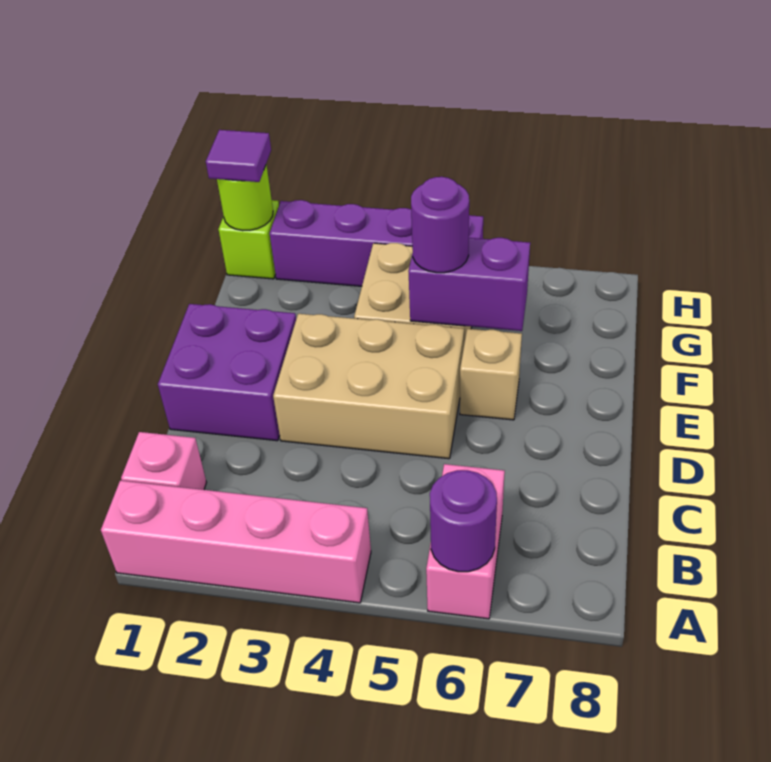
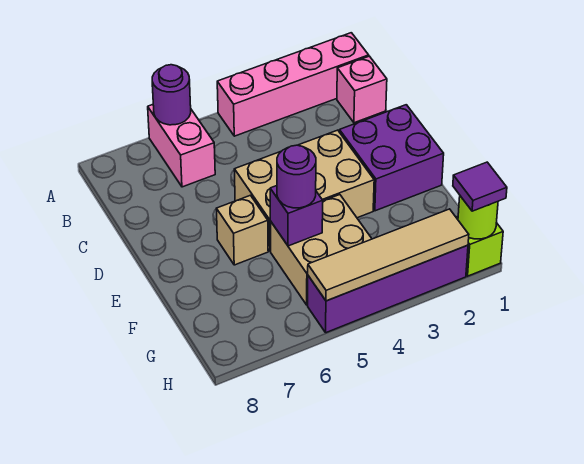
purple brick F5:F6 level 2 -> purple brick F5 level 2
none -> tan tile H2:H5 level 2

